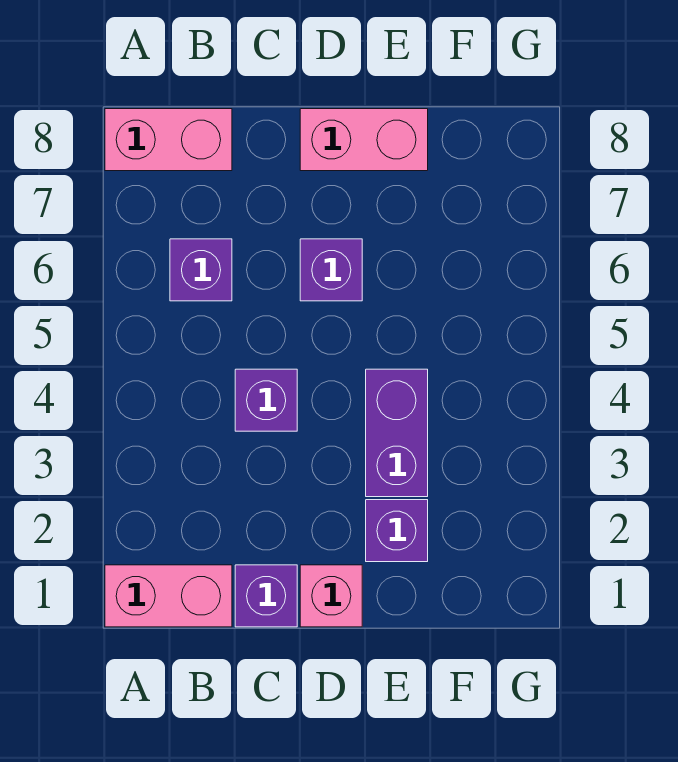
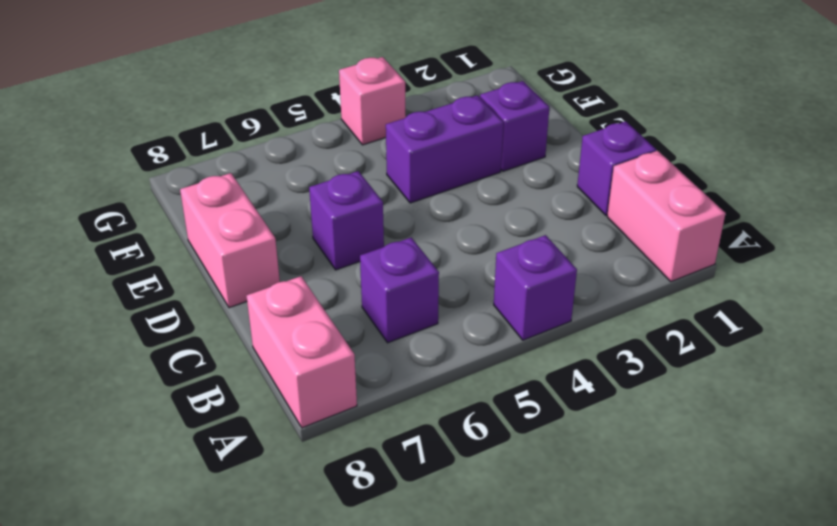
purple brick C4 level 1 -> purple brick A4 level 1
pink brick D1 level 1 -> pink brick G4 level 1

